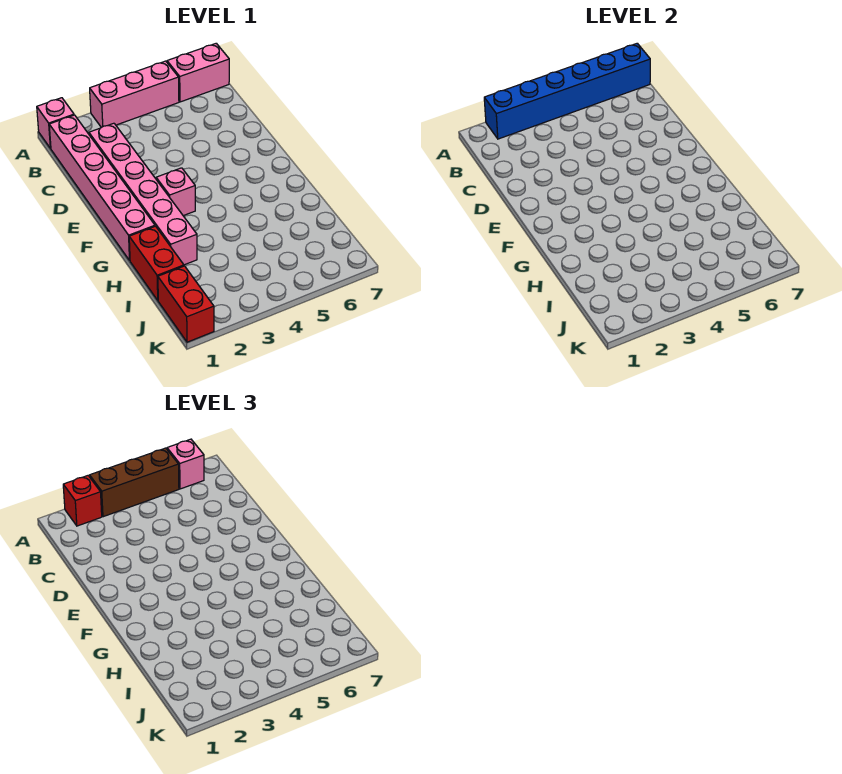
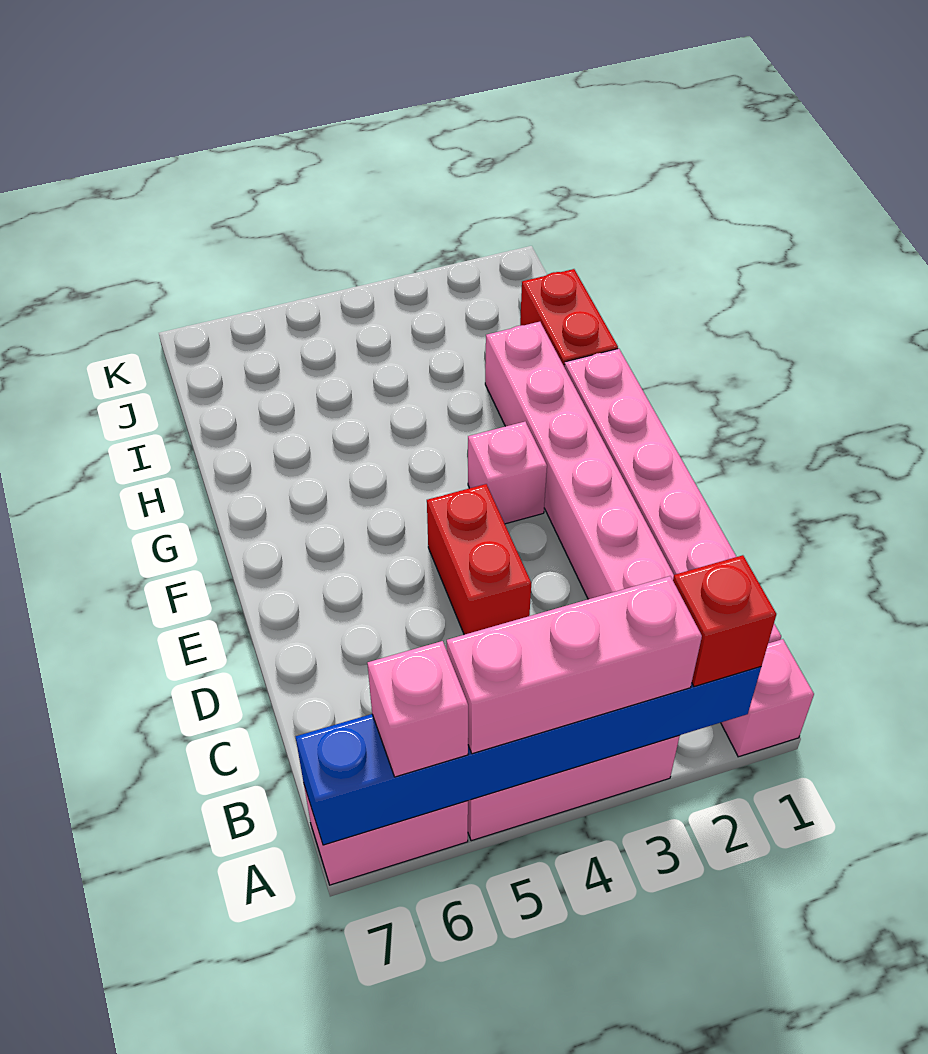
brown brick A3:A5 level 3 -> pink brick A3:A5 level 3
red brick J1:K1 level 1 -> red brick D4:E4 level 1

